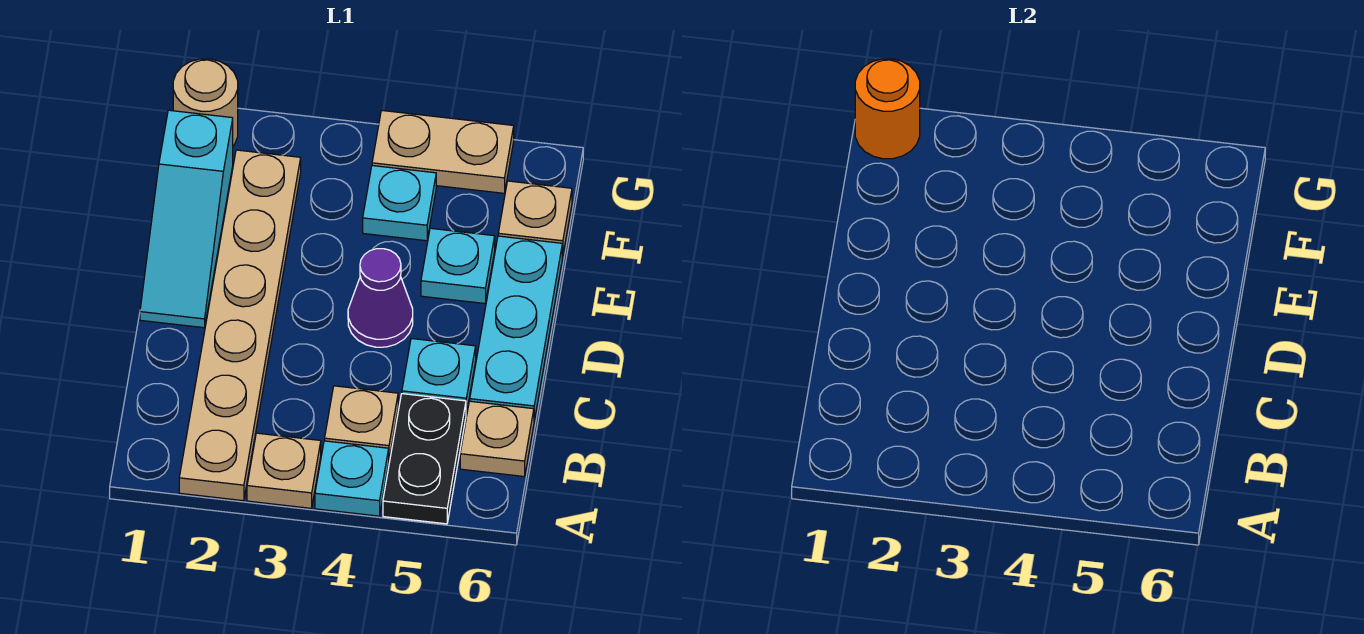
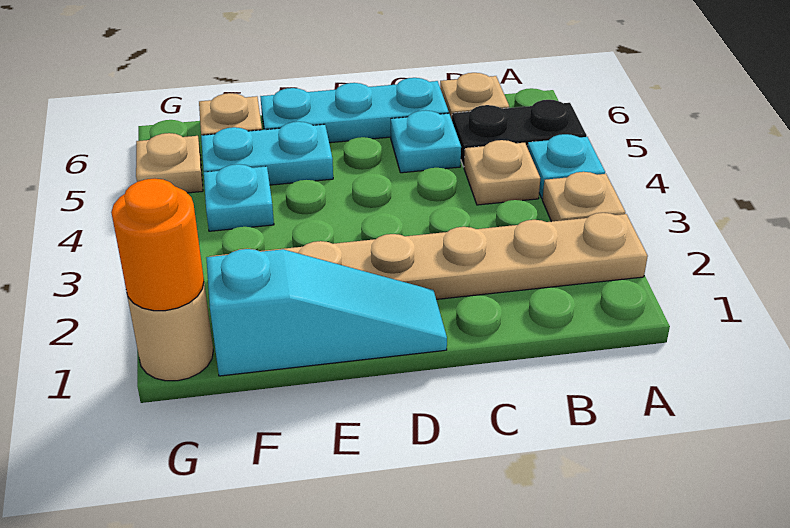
purple cone D4 level 1 -> none
cyan plate E5 level 1 -> cyan plate E5:F5 level 1
tan plate G4:G5 level 1 -> tan plate G5 level 1

